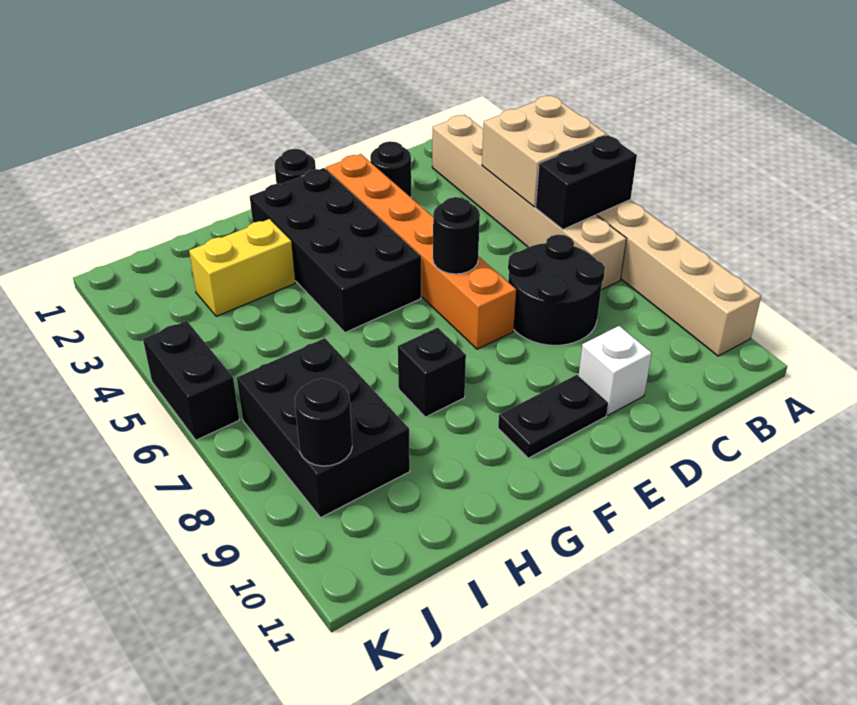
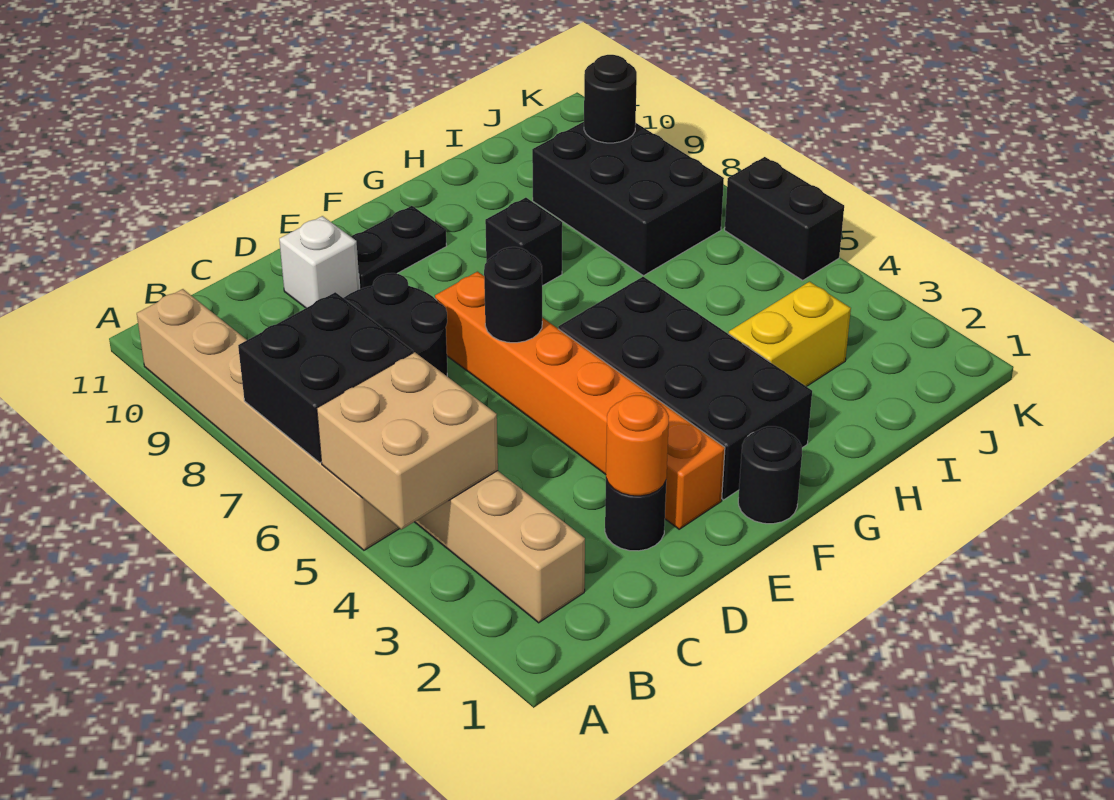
black brick A6:B6 level 2 -> black brick A6:B7 level 2
none -> orange round brick D2 level 2

